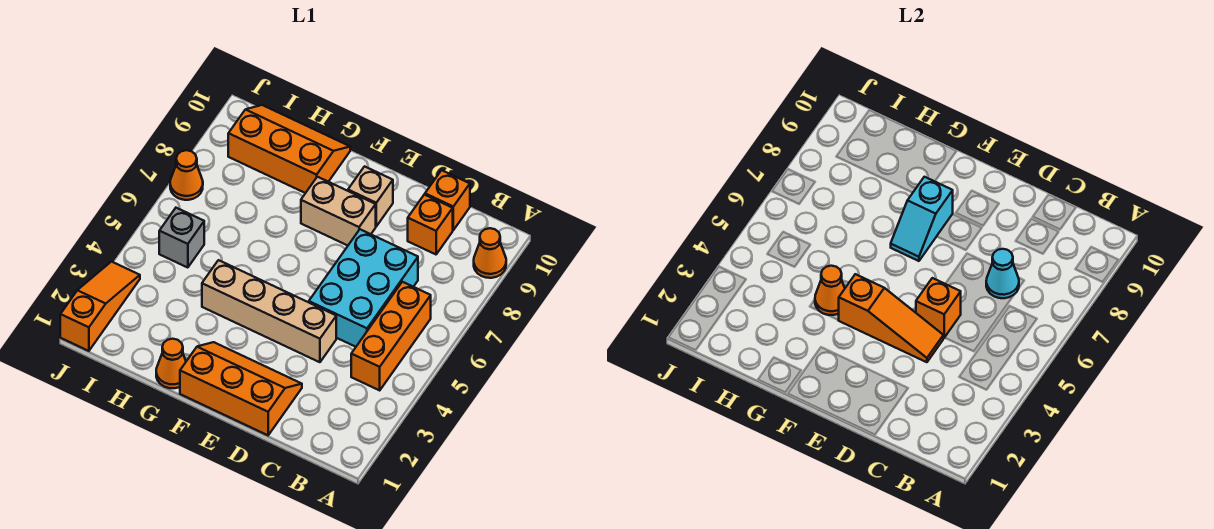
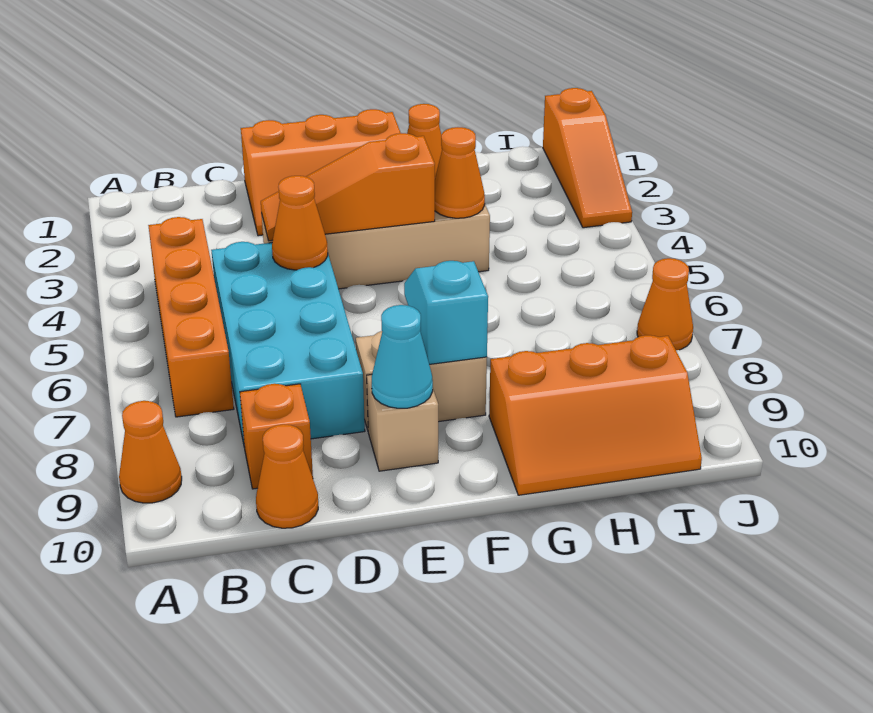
orange brick B4:B6 level 1 -> orange brick B4:B7 level 1
cyan brick C5:D7 level 1 -> cyan brick C5:D8 level 1
cyan cone C7 level 2 -> cyan cone E9 level 2
orange brick C10 level 1 -> orange cone C10 level 1
orange brick D5 level 2 -> orange cone D5 level 2
grey brick I5 level 1 -> none

